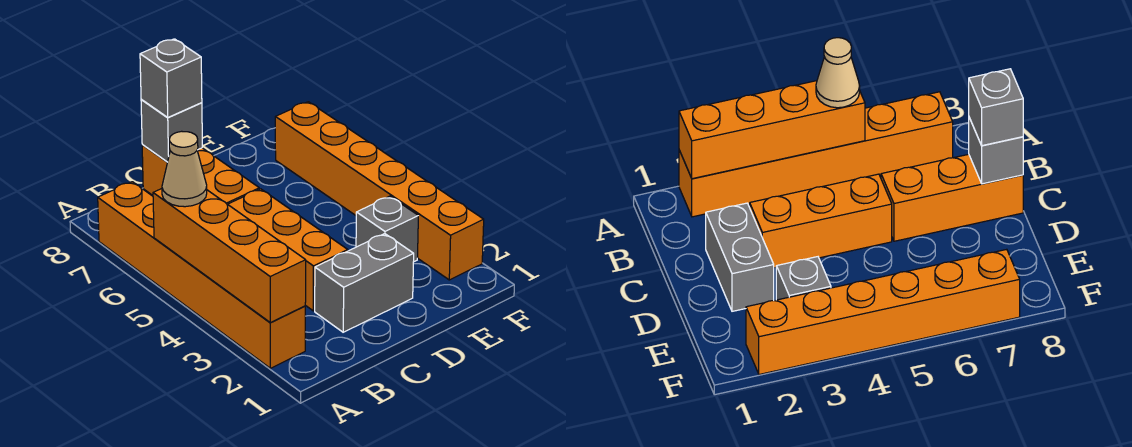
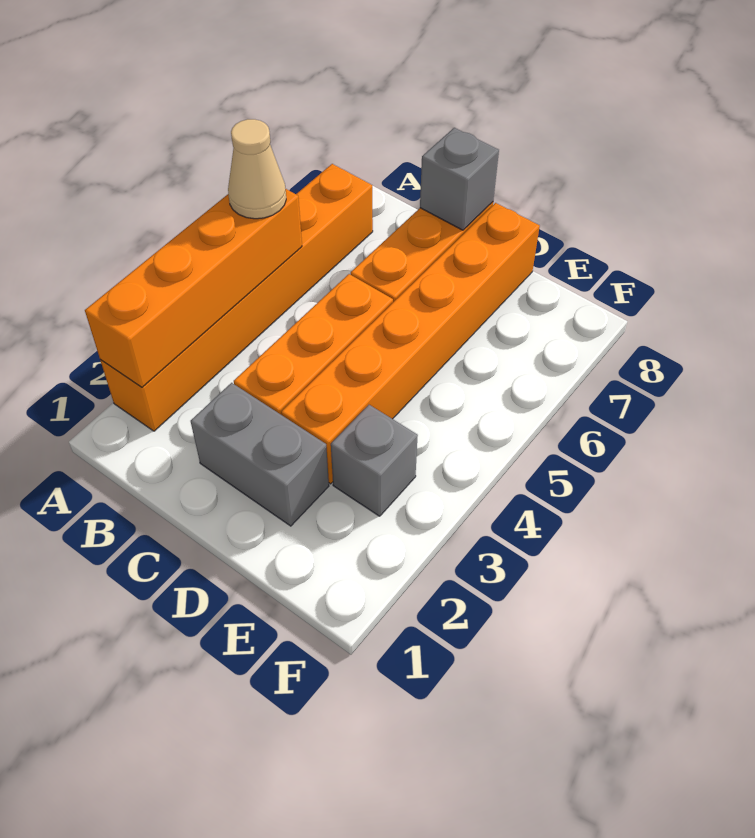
grey brick C8 level 3 -> none
orange brick F2:F7 level 1 -> orange brick D3:D8 level 1

